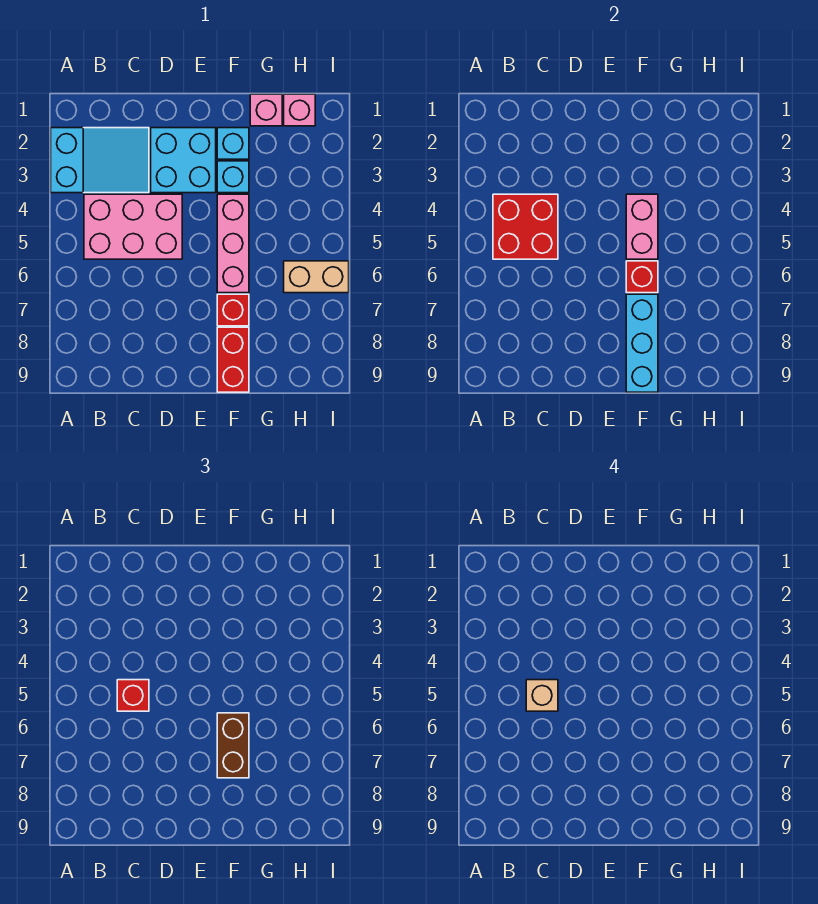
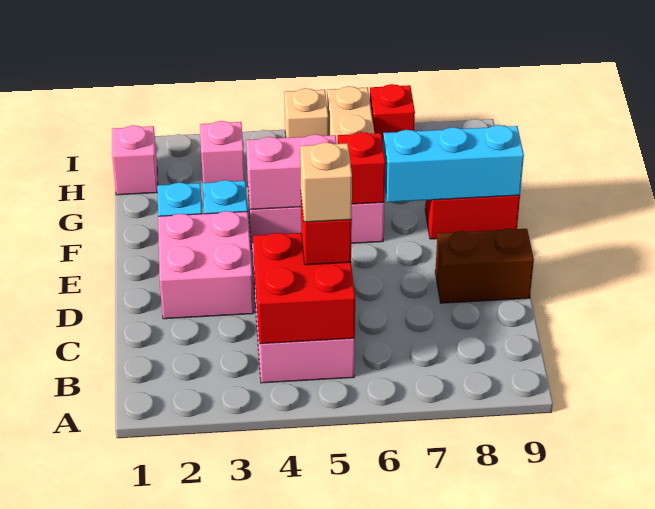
cyan slope A2:C3 level 1 top A -> none
cyan brick D2:E3 level 1 -> pink brick D2:E3 level 1
brown brick F6:F7 level 3 -> brown brick D8:D9 level 1
red brick F7 level 1 -> red brick I7 level 1
pink brick G1 level 1 -> pink brick H3 level 1
none -> tan brick I5 level 1

